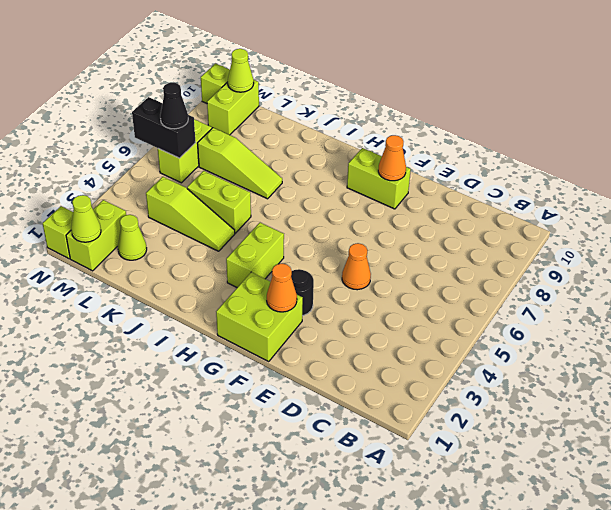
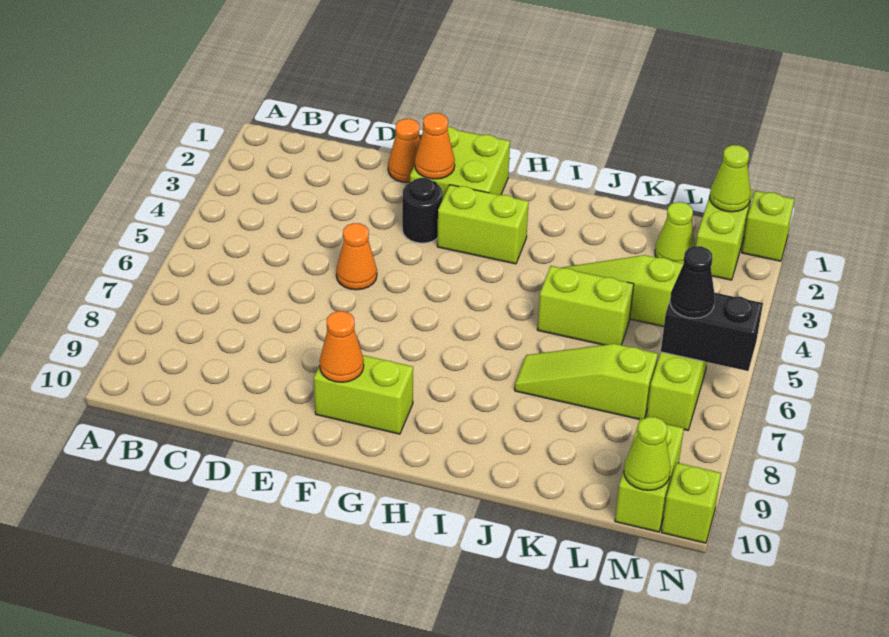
none -> orange cone E1 level 1
lime brick H3:H4 level 1 -> lime brick G3:H3 level 1

